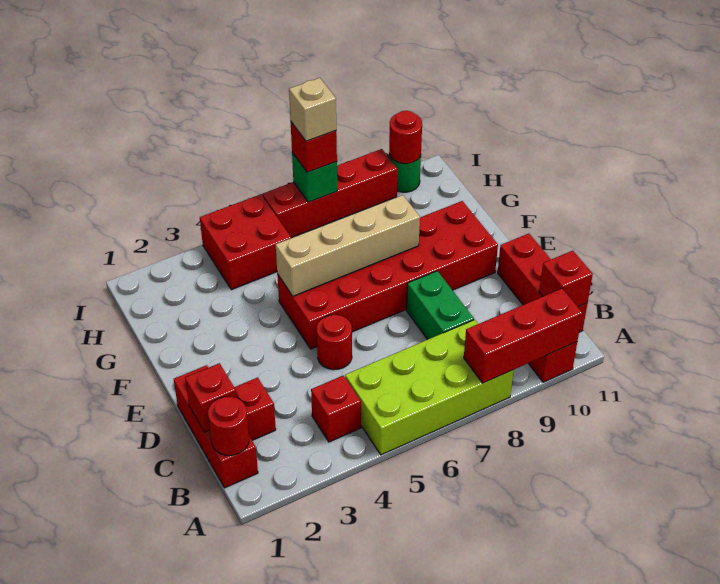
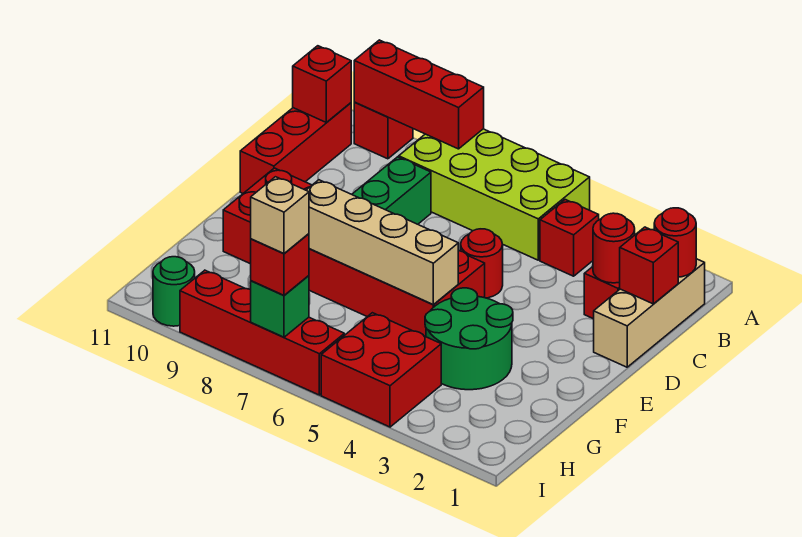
red brick B1:D1 level 1 -> tan brick B1:D1 level 1
none -> green round brick F3:G4 level 1
red round brick I10 level 2 -> red round brick C2 level 2

